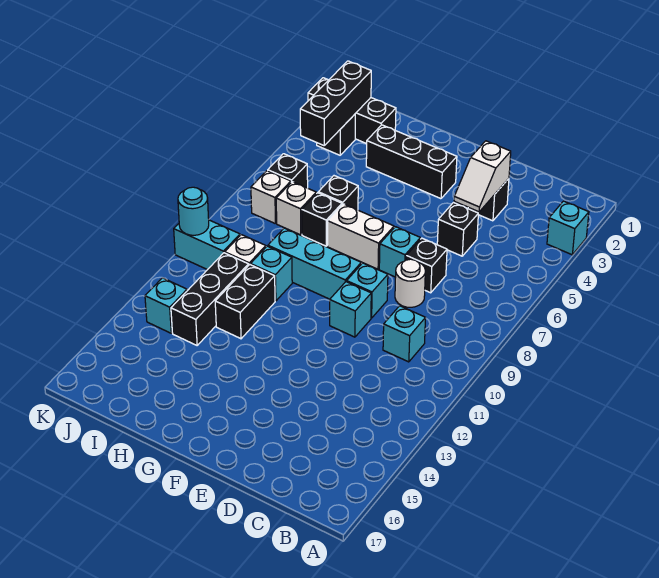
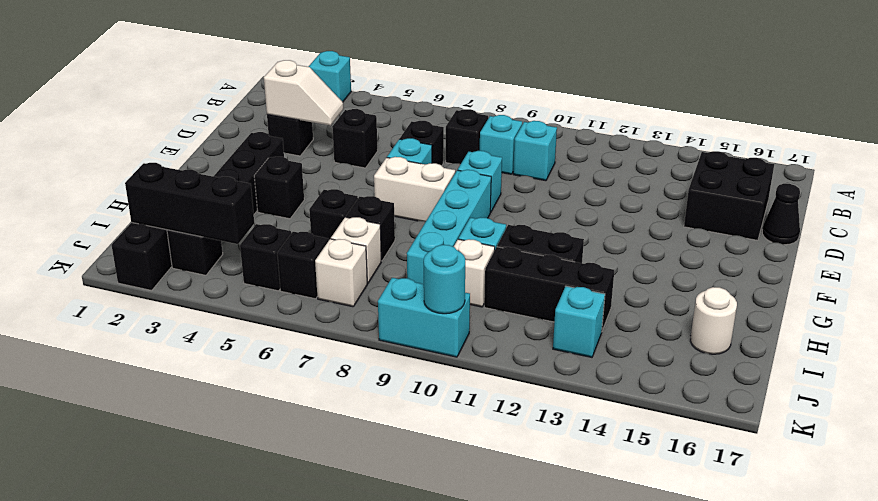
none -> black brick C8 level 1
none -> black brick C15:D16 level 1
white round brick D8 level 1 -> white round brick I16 level 1
none -> black cone D17 level 1
cyan brick E10 level 1 -> cyan brick C9 level 1
white brick F7:G7 level 1 -> white brick F7:F8 level 1
cyan brick F9:H9 level 1 -> cyan brick F9:I9 level 1
none -> black brick G4 level 1
none -> black brick J5 level 1
cyan brick J10:K10 level 1 -> cyan brick K9:K10 level 1

